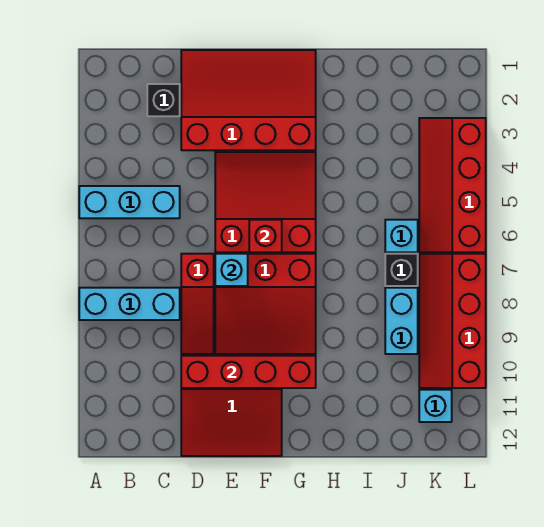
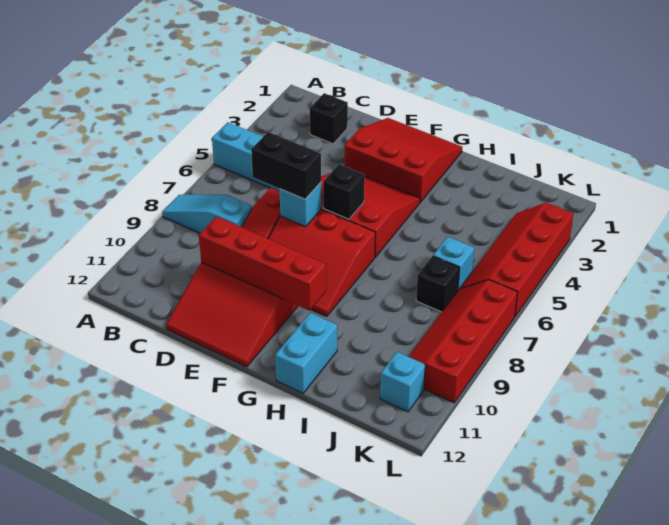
cyan brick A8:C8 level 1 -> cyan slope A8:C8 level 1 top C
red slope D1:G3 level 1 top 3 -> red slope E1:G3 level 1 top 3
none -> black brick D7:E7 level 3
red brick F6 level 2 -> black brick F6 level 2
cyan brick J8:J9 level 1 -> cyan brick H11:H12 level 1

